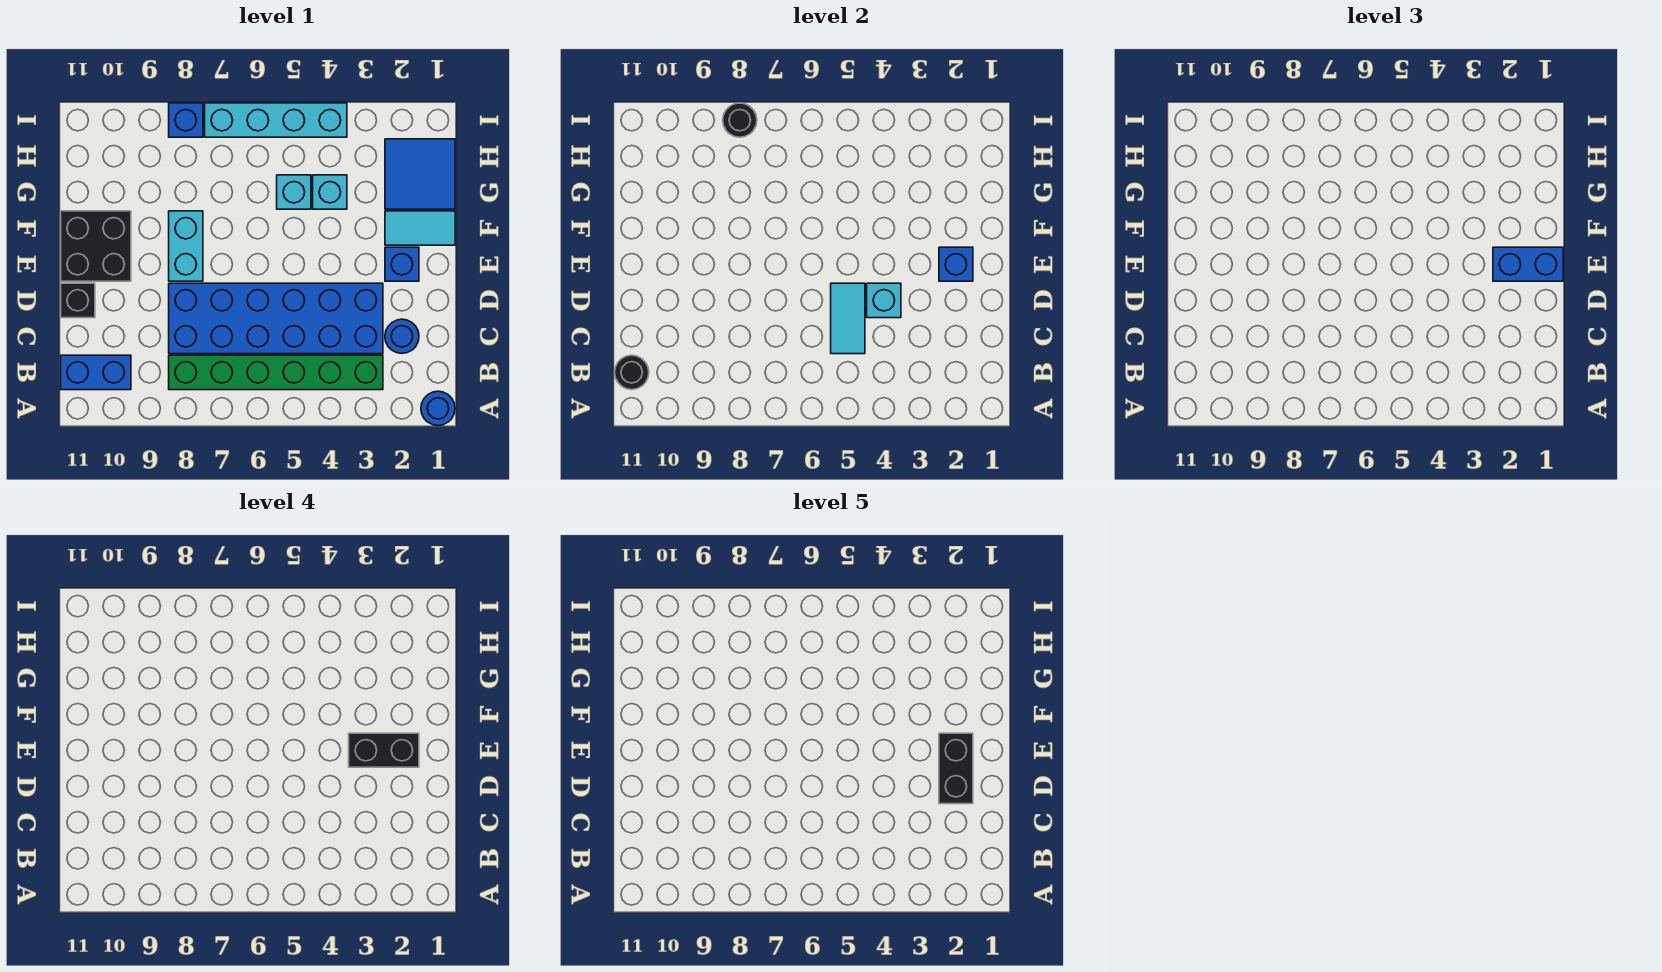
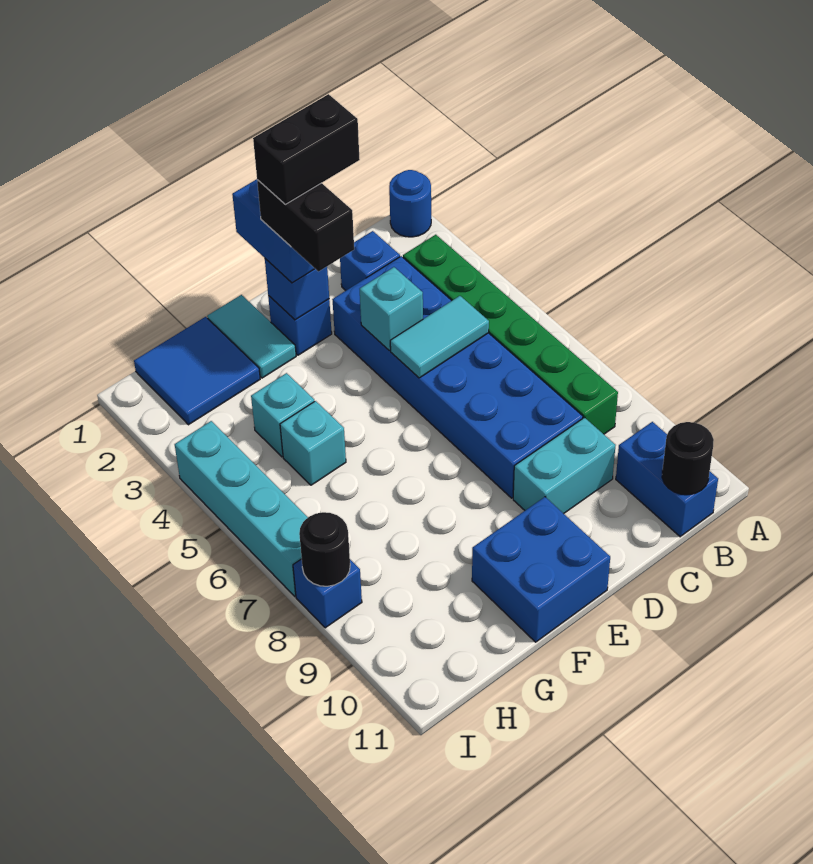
blue round brick C2 level 1 -> blue brick C2 level 1
black brick D11 level 1 -> none
cyan brick E8:F8 level 1 -> cyan brick C9:D9 level 1
black brick E10:F11 level 1 -> blue brick E10:F11 level 1

